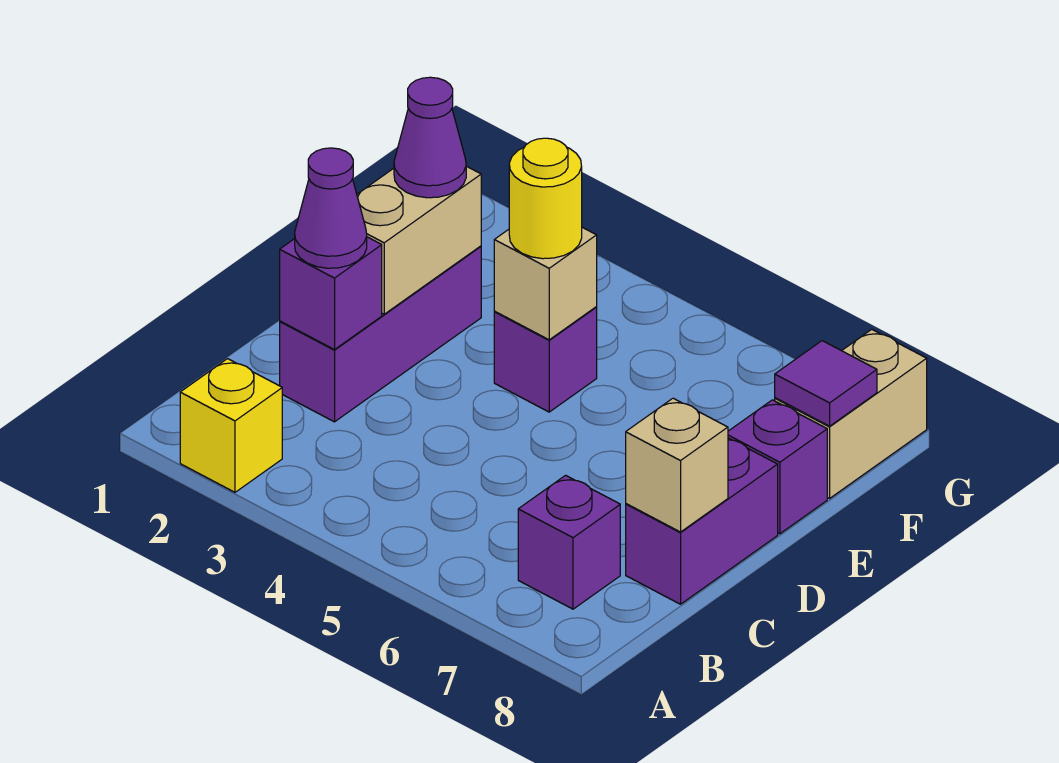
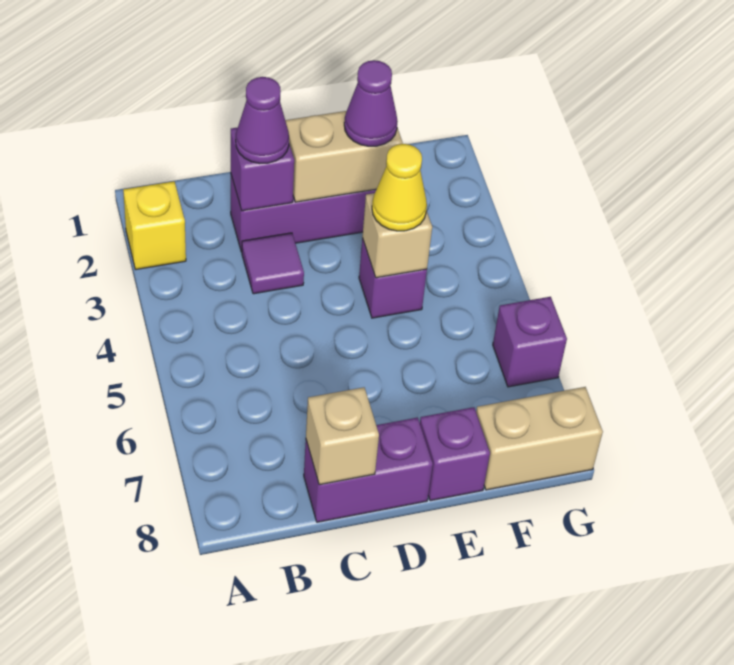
purple brick B7 level 1 -> purple brick G6 level 1
yellow round brick E4 level 3 -> yellow cone E4 level 3
purple tile F8 level 2 -> purple tile C3 level 1

